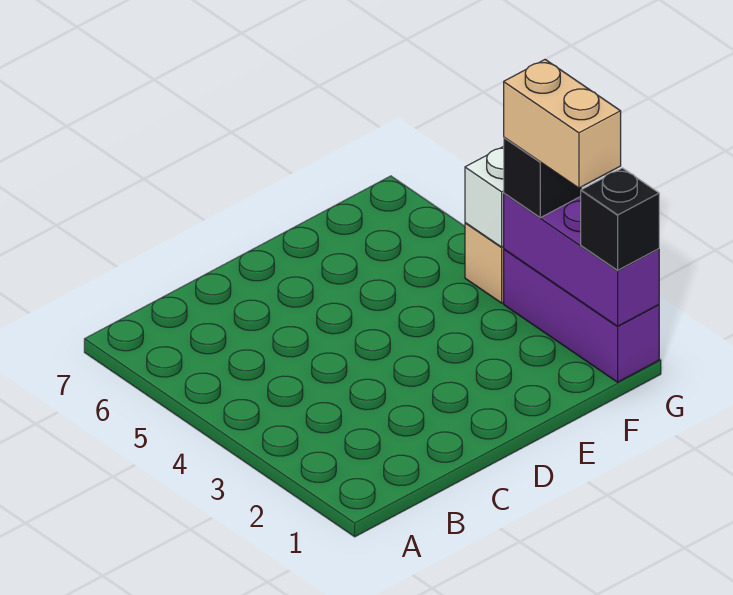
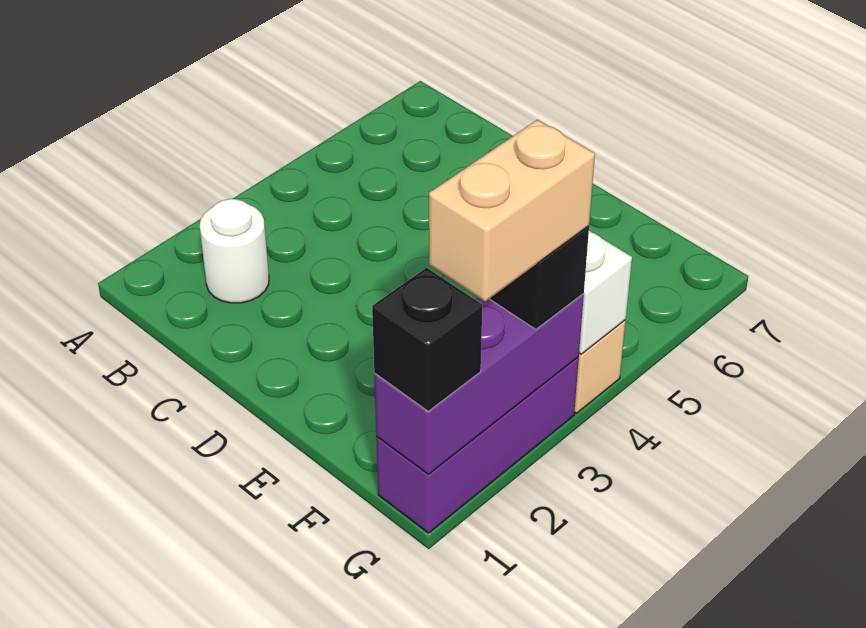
none -> white round brick B2 level 1

